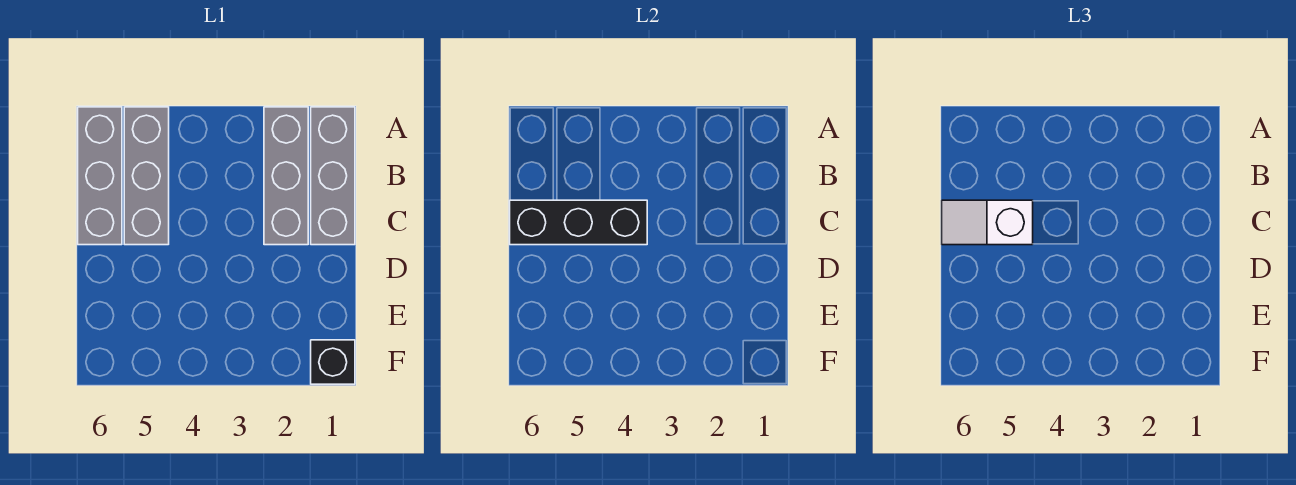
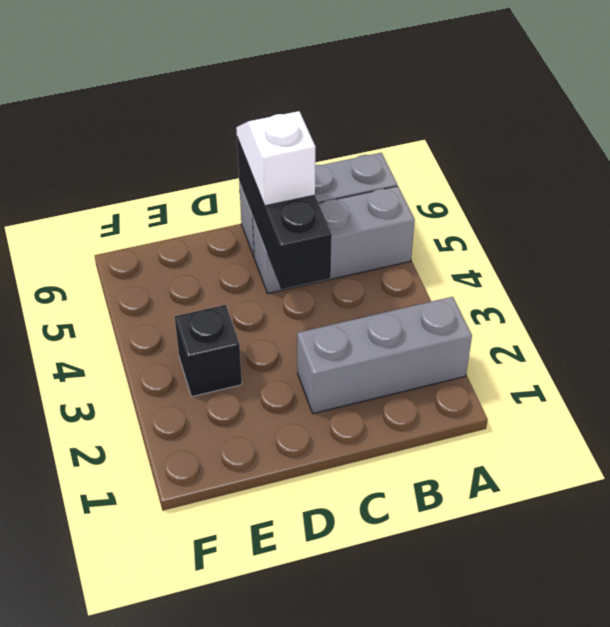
grey brick A1:C1 level 1 -> none
black brick F1 level 1 -> black brick E3 level 1

